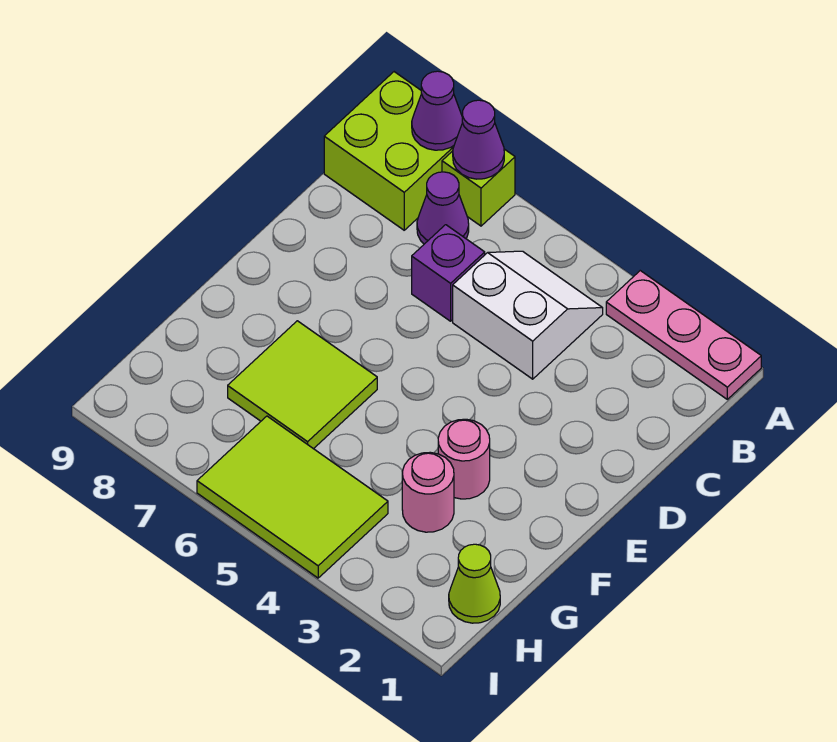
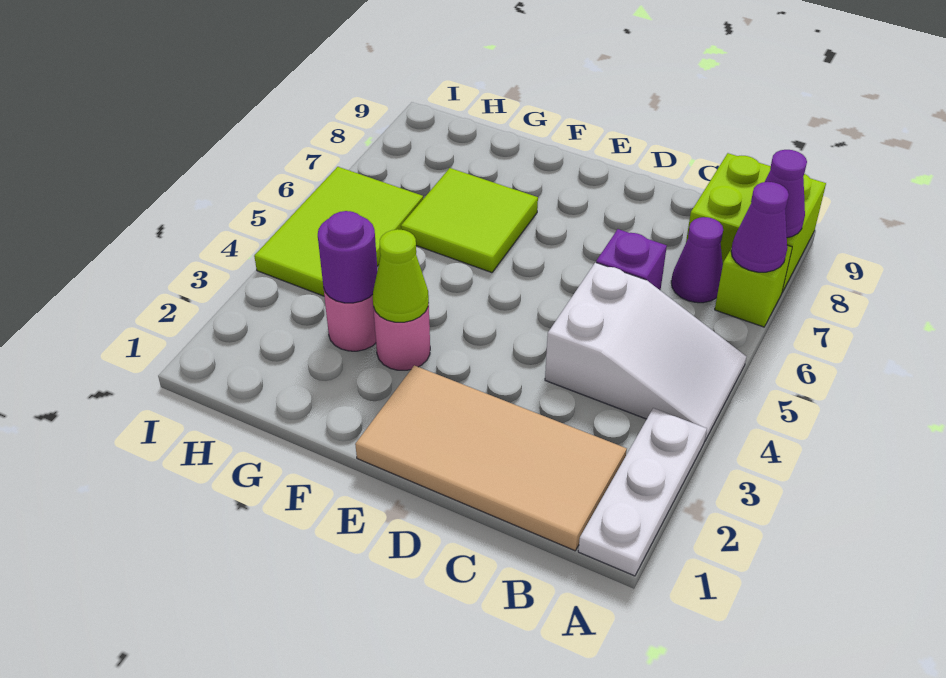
pink plate A1:A3 level 1 -> white plate A1:A3 level 1
none -> tan tile B1:E2 level 1
white slope B4:C5 level 1 top C -> white slope A4:C5 level 1 top C
none -> purple round brick G3 level 2
lime cone H1 level 1 -> lime cone F3 level 2

